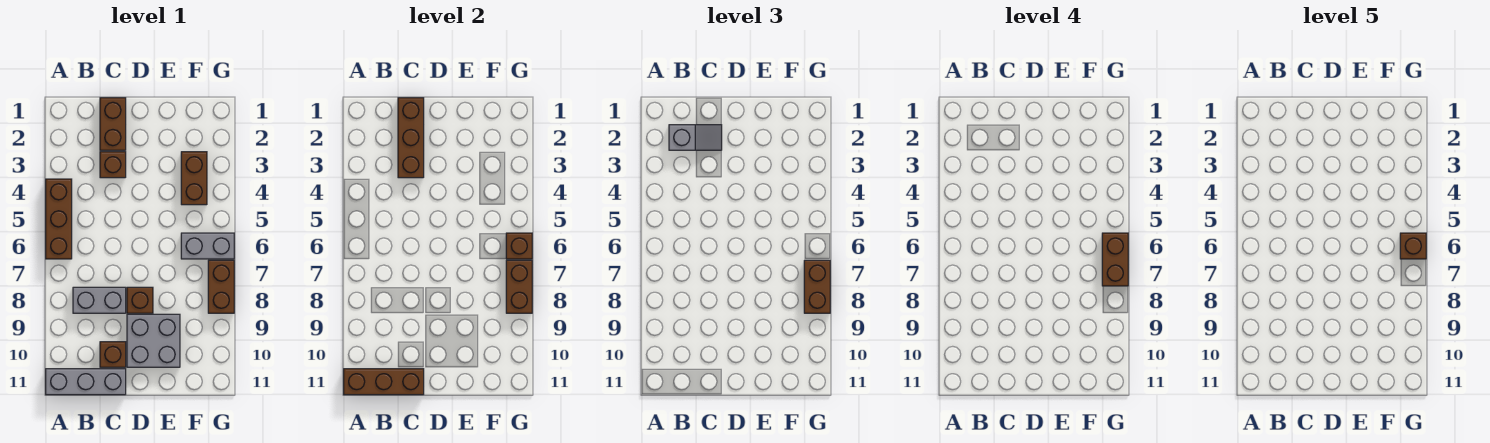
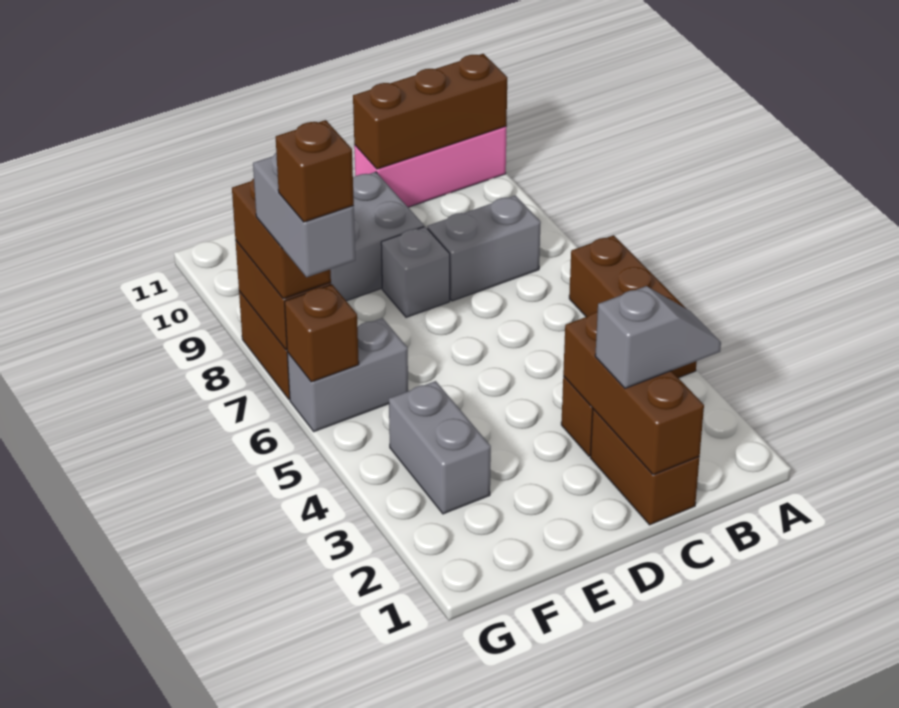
grey brick A11:C11 level 1 -> pink brick A11:C11 level 1
grey slope B2:C2 level 3 top B -> grey slope B2:C2 level 3 top C
brown brick C10 level 1 -> none
brown brick D8 level 1 -> grey brick D8 level 1
brown brick F3:F4 level 1 -> grey brick F3:F4 level 1
brown brick G6:G7 level 4 -> grey brick G6:G7 level 4

